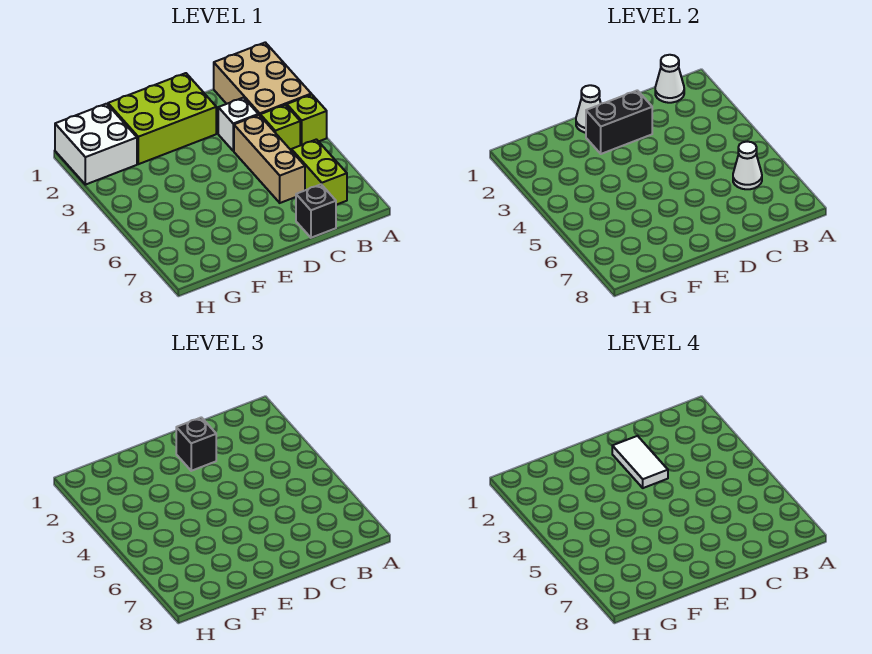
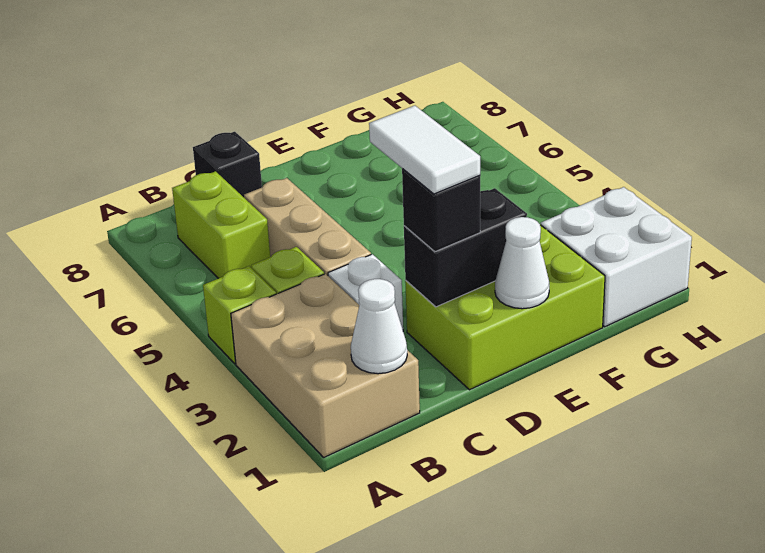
white cone B6 level 2 -> none

